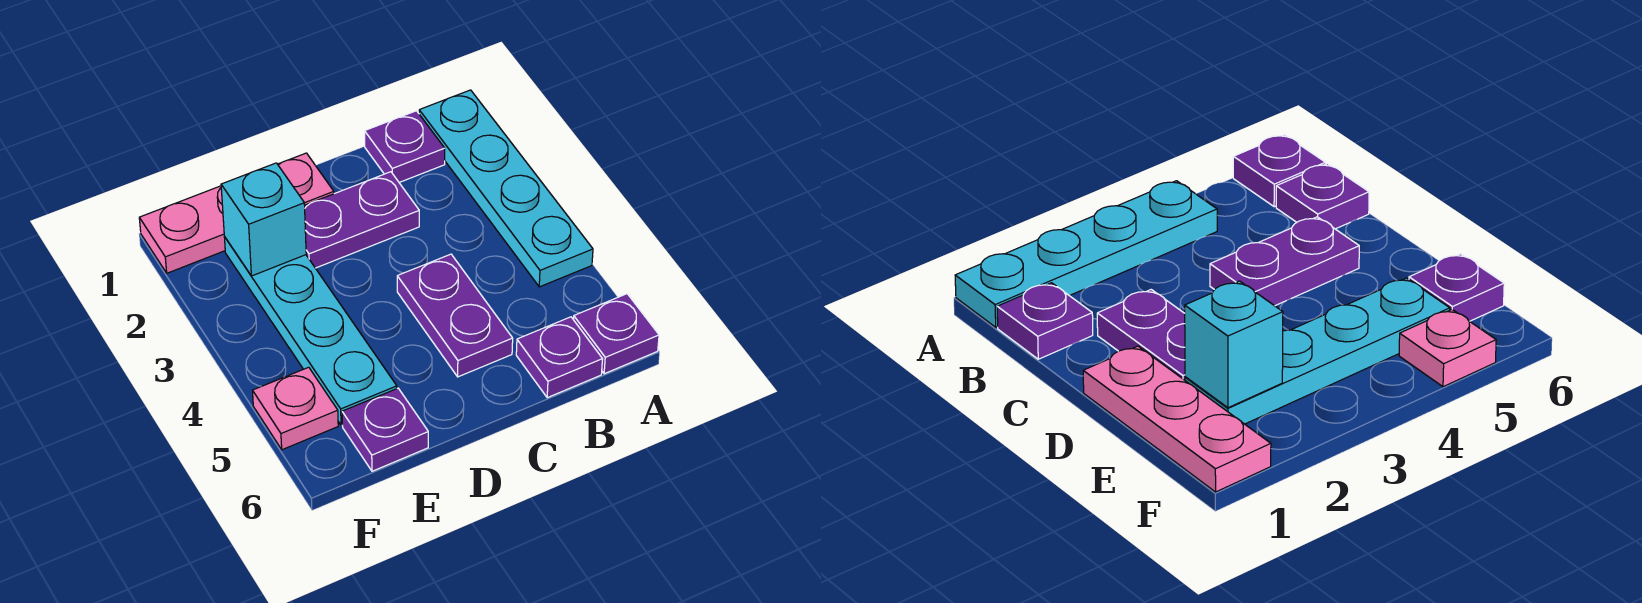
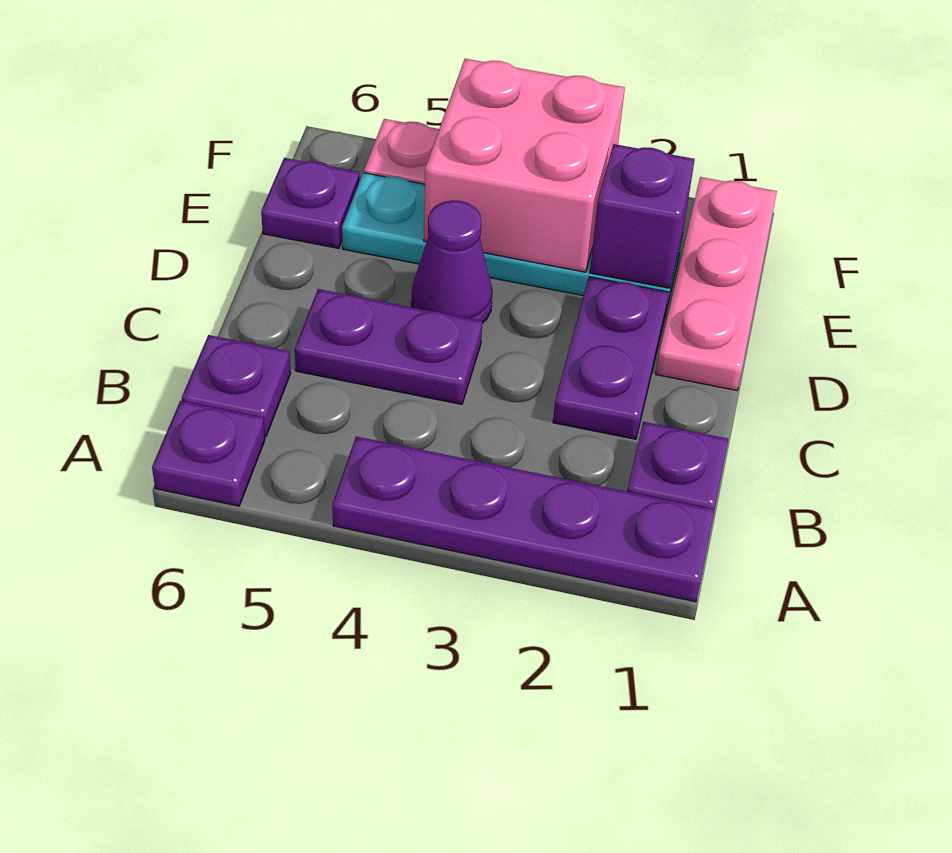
cyan plate A1:A4 level 1 -> purple plate A1:A4 level 1
none -> purple cone D4 level 1
cyan brick E2 level 2 -> purple brick E2 level 2
none -> pink brick E3:F4 level 2

